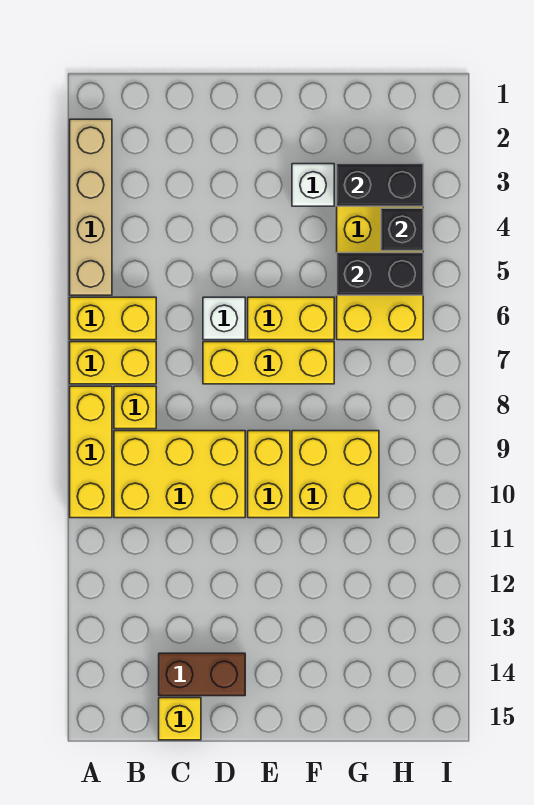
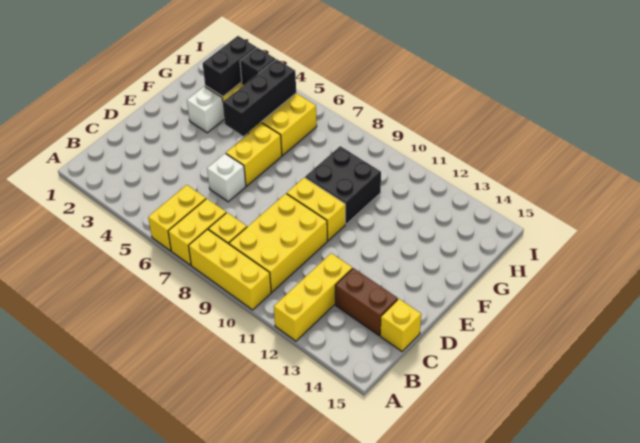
tan brick A2:A5 level 1 -> none
brown brick C14:D14 level 1 -> brown brick C13:C14 level 1
yellow brick D7:F7 level 1 -> yellow brick A12:C12 level 1
yellow brick F9:G10 level 1 -> black brick F9:G10 level 1
black brick G5:H5 level 2 -> black brick F5:H5 level 2

